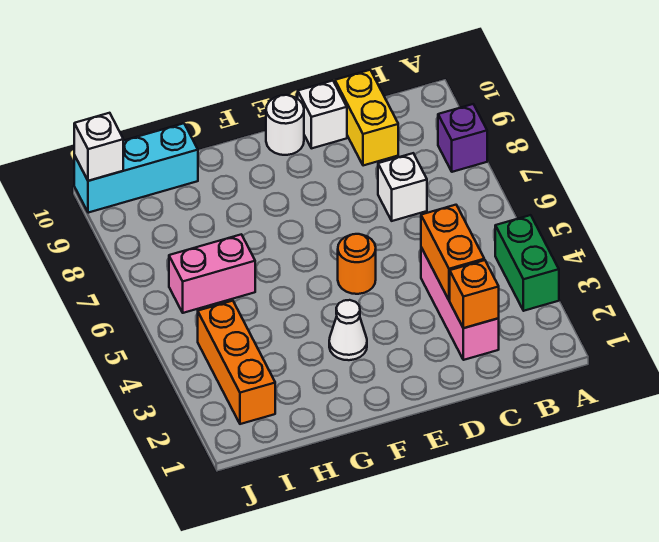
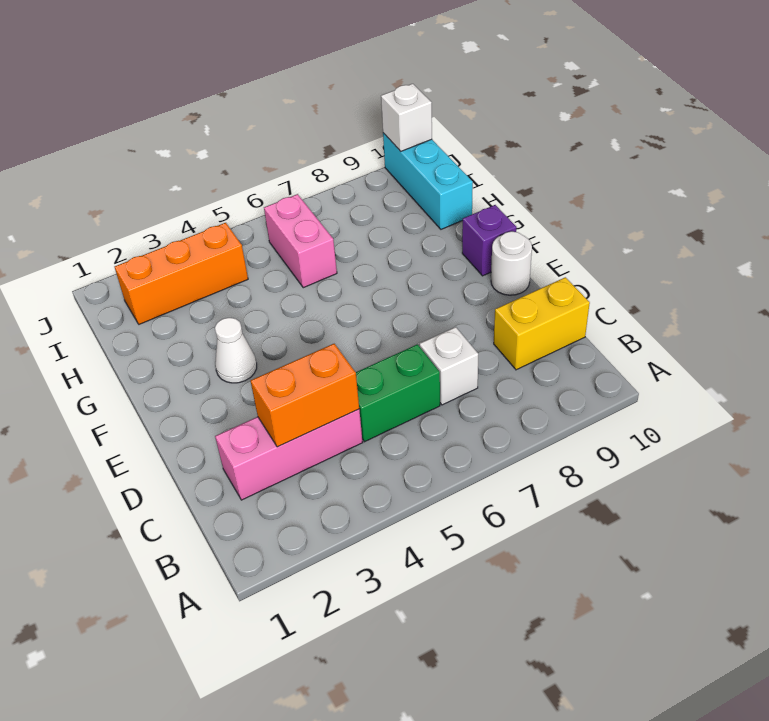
green brick A3:A4 level 1 -> green brick C5:C6 level 1
purple brick A8 level 1 -> purple brick F10 level 1
orange brick C2 level 2 -> none
white brick D10 level 1 -> none
orange round brick E5 level 1 -> none

